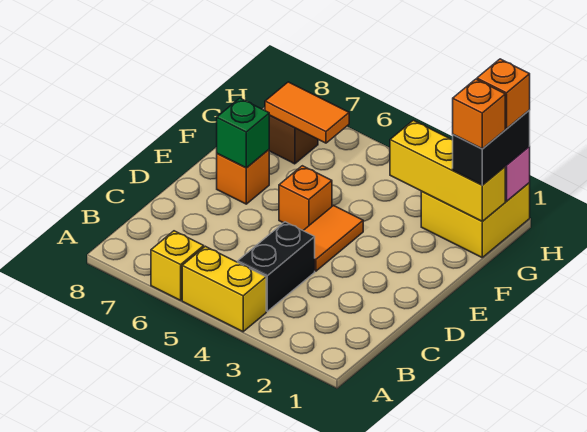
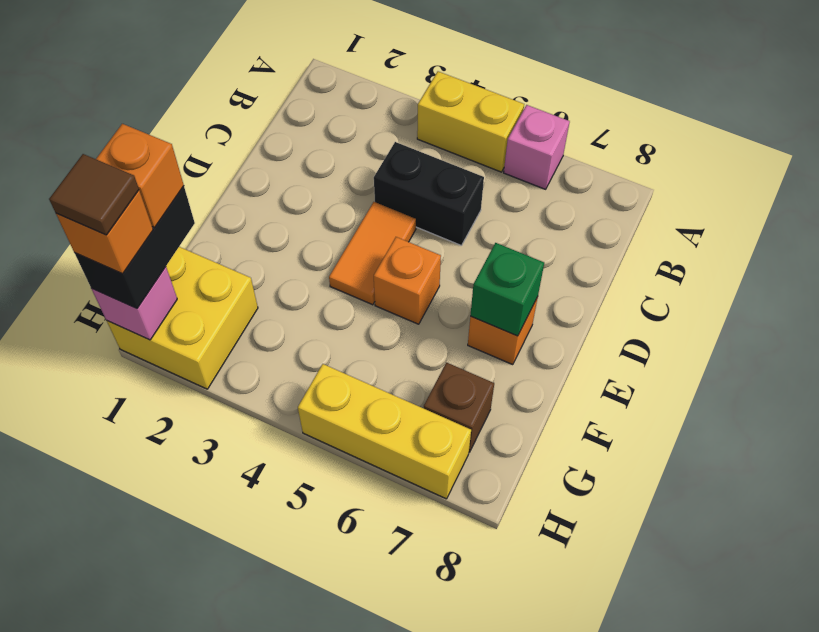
yellow brick A6 level 1 -> pink brick A6 level 1
black brick B4:C4 level 1 -> black brick C4:C5 level 1
yellow brick G1:G3 level 2 -> yellow brick H5:H7 level 1
orange tile G6:G7 level 2 -> none
none -> brown tile H1 level 5

